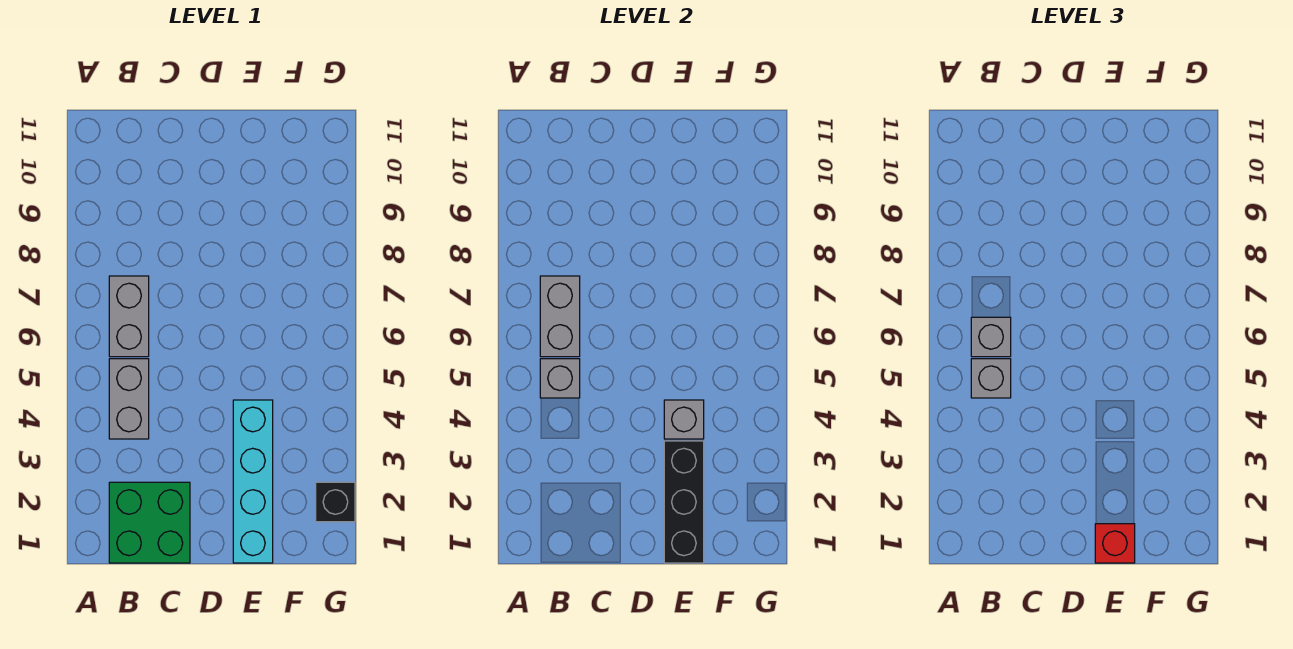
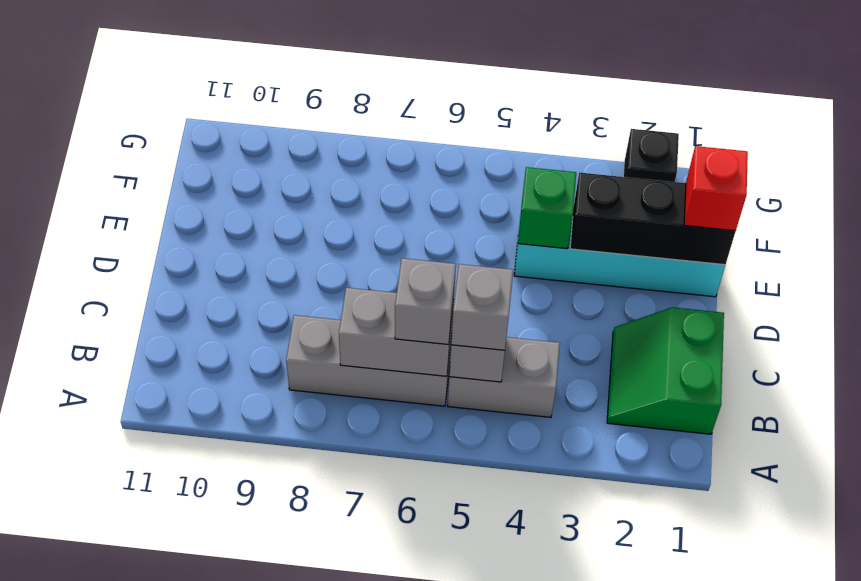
green brick B1:C2 level 1 -> green slope B1:C2 level 1 top 1
grey brick B6:B7 level 1 -> grey brick B6:B8 level 1
grey brick E4 level 2 -> green brick E4 level 2

